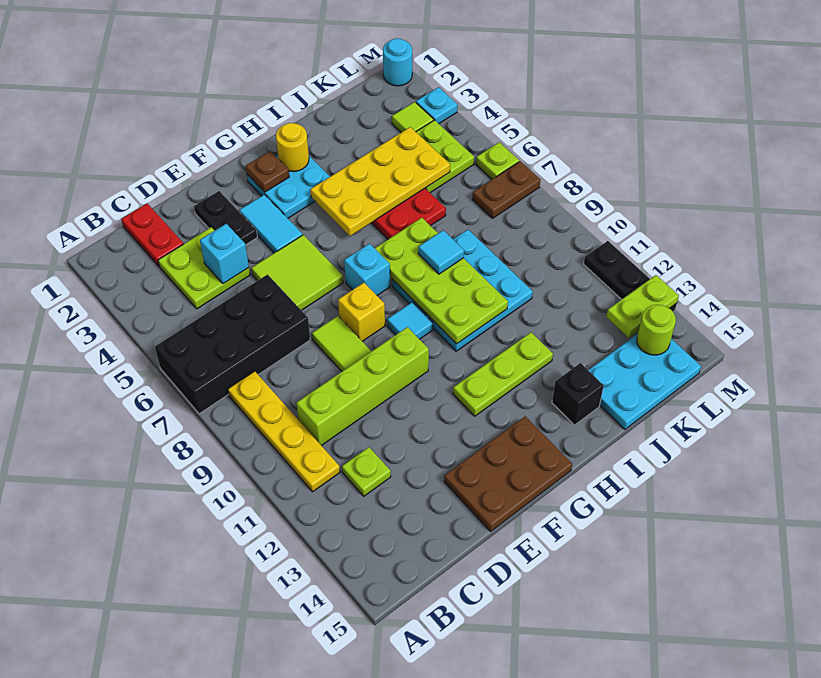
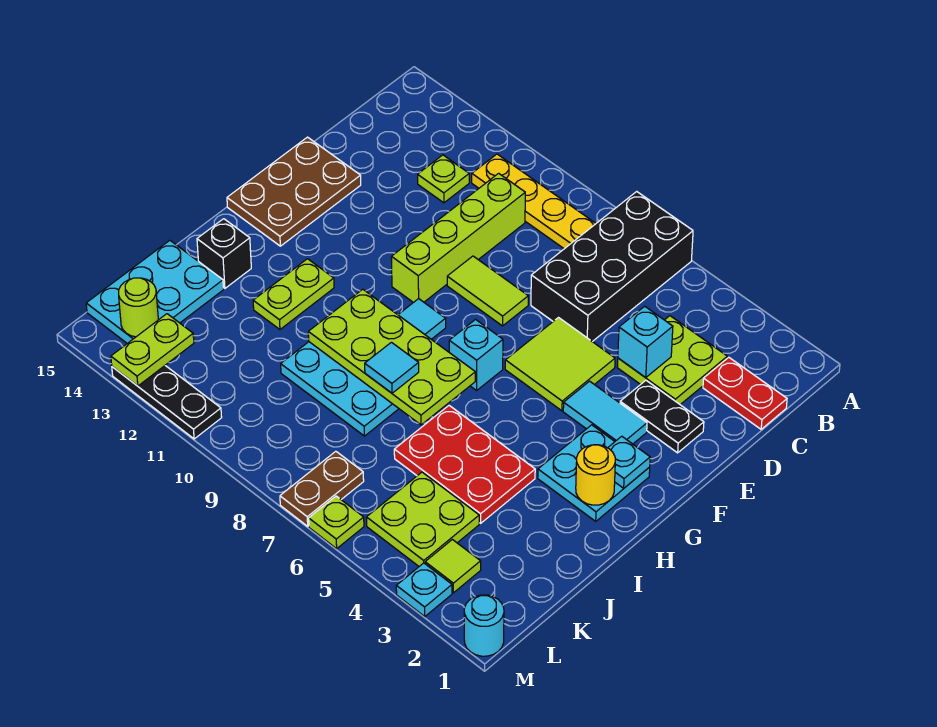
yellow brick F8 level 1 -> none
brown plate G2 level 2 -> cyan plate G2 level 2
lime plate G12:I12 level 1 -> lime plate H12:I12 level 1
yellow plate H4:K5 level 2 -> none

